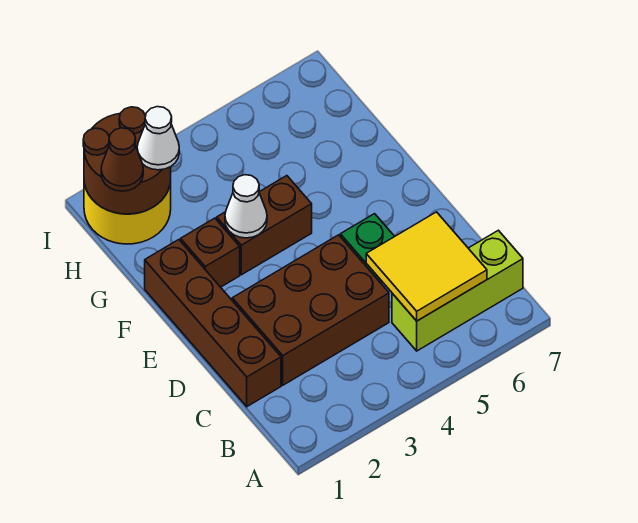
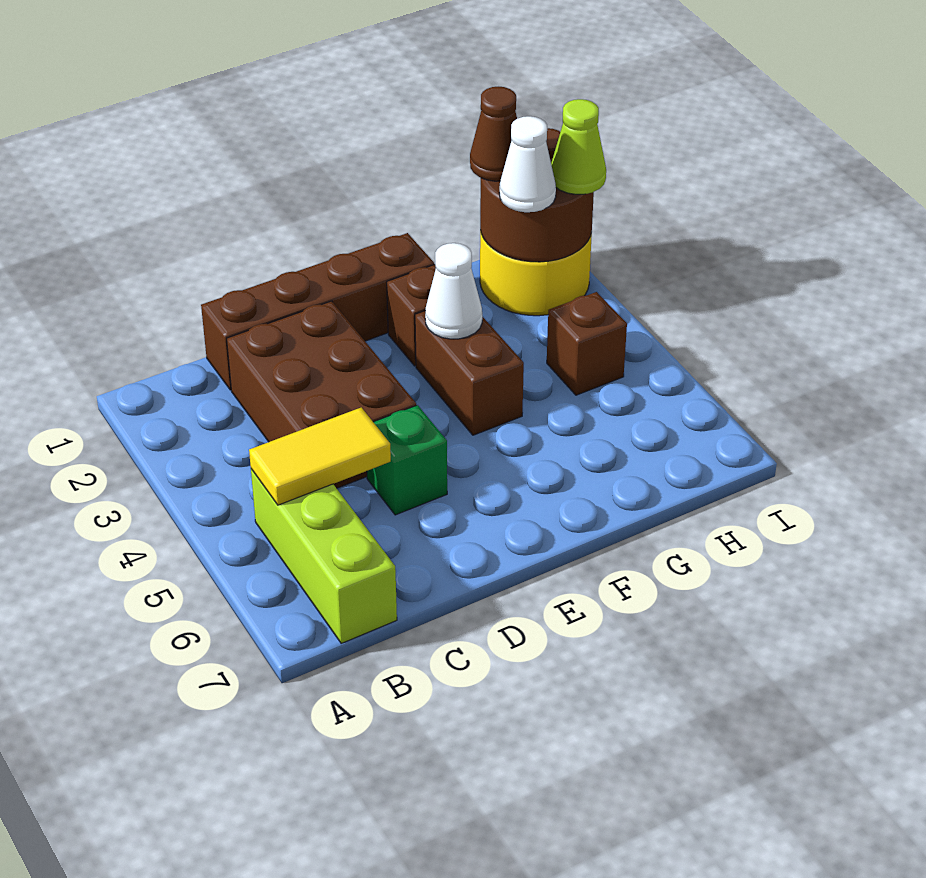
yellow tile B5:C6 level 2 -> yellow tile B5:C5 level 2
none -> brown brick H4 level 1
none -> lime cone I2 level 3

